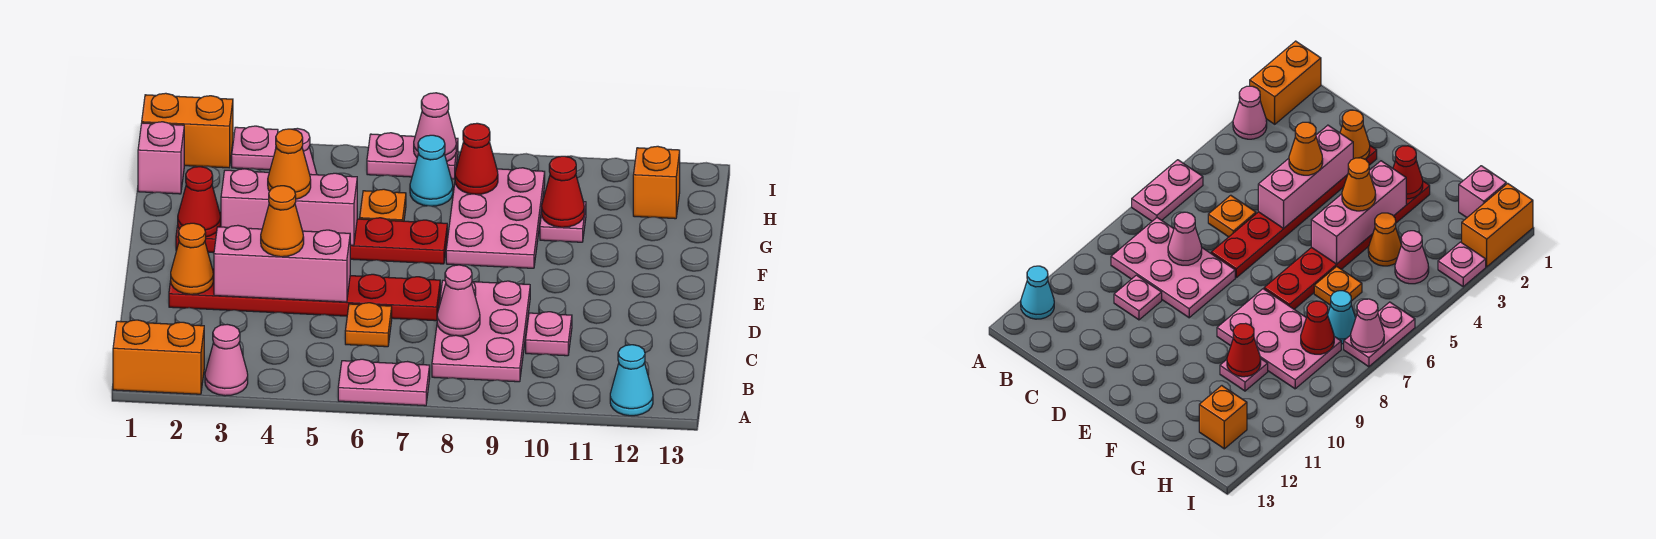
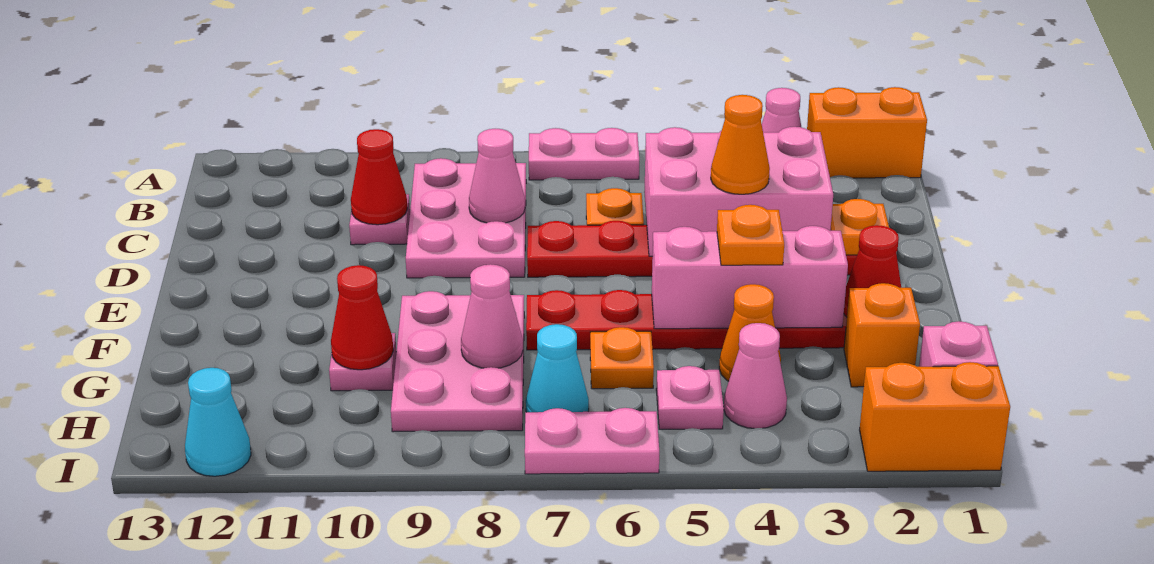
cyan cone A12 level 1 -> cyan cone I12 level 1
orange cone D2 level 2 -> orange plate D2 level 2
pink brick D3:D5 level 2 -> pink brick C3:D5 level 2
orange cone F4 level 3 -> orange plate F4 level 3
red cone H8 level 2 -> red cone C10 level 2
orange brick H12 level 1 -> orange brick G2 level 1
pink plate I3 level 1 -> pink plate H5 level 1
pink cone I7 level 2 -> pink cone G8 level 2

